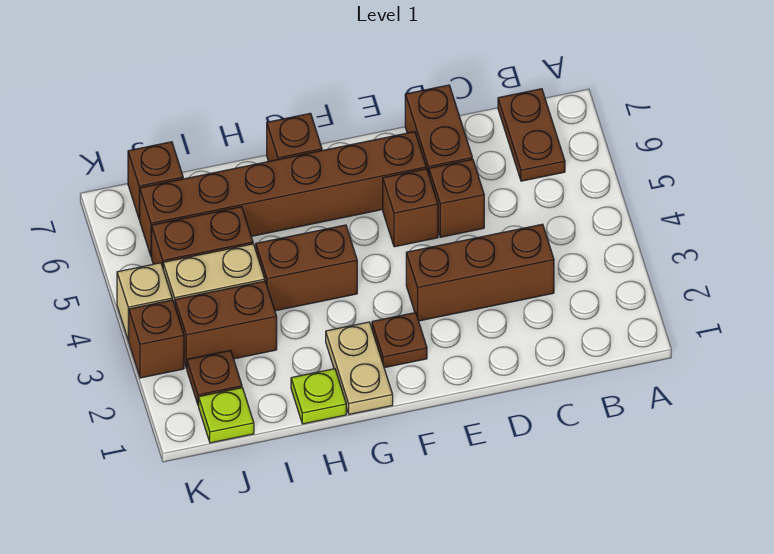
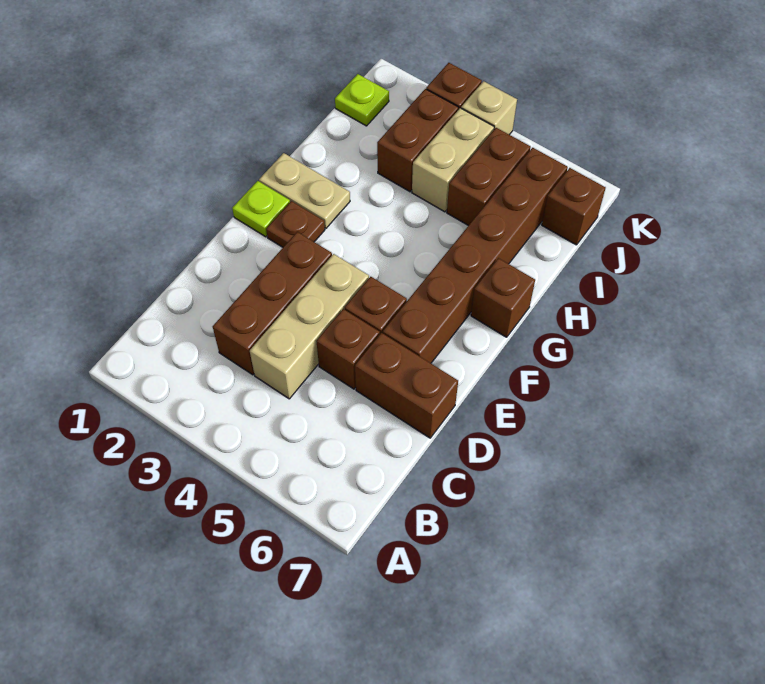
brown plate B6:B7 level 1 -> none
none -> tan brick C4:E4 level 1
brown brick G4:H4 level 1 -> none
lime plate H1 level 1 -> lime plate F1 level 1
brown plate J2 level 1 -> none

